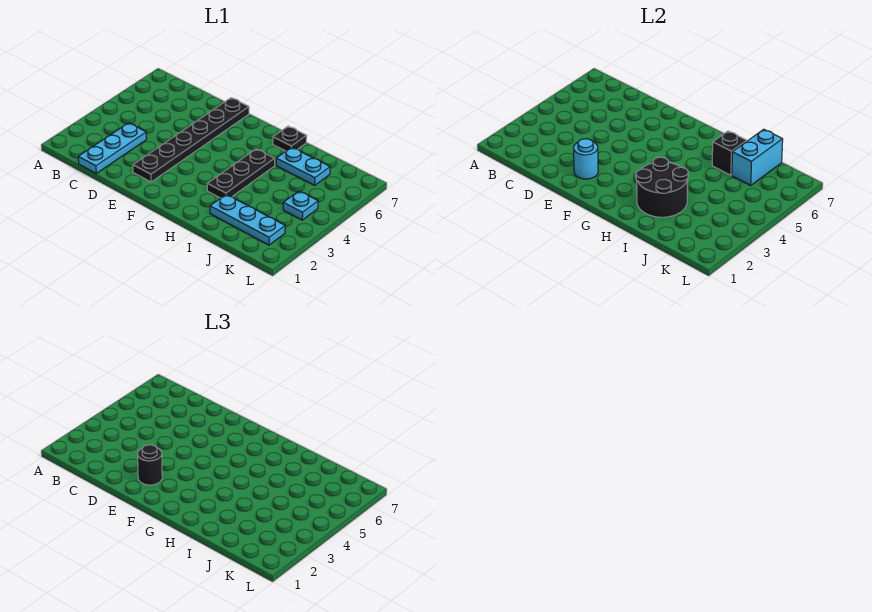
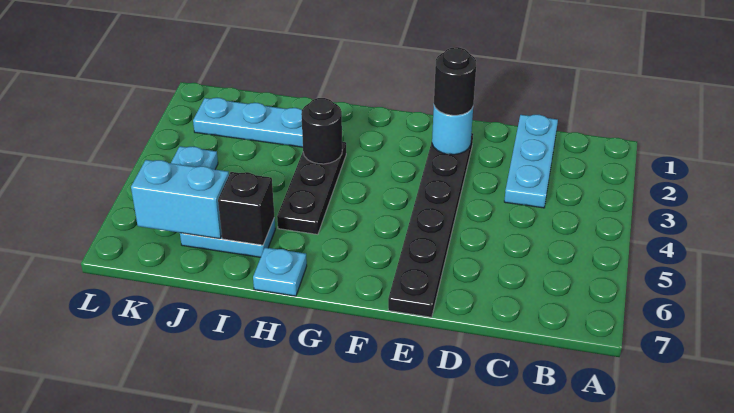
black round brick H2:I3 level 2 -> black round brick H3 level 2
black plate H7 level 1 -> cyan plate H7 level 1
cyan brick J6:J7 level 2 -> cyan brick J6:K6 level 2

